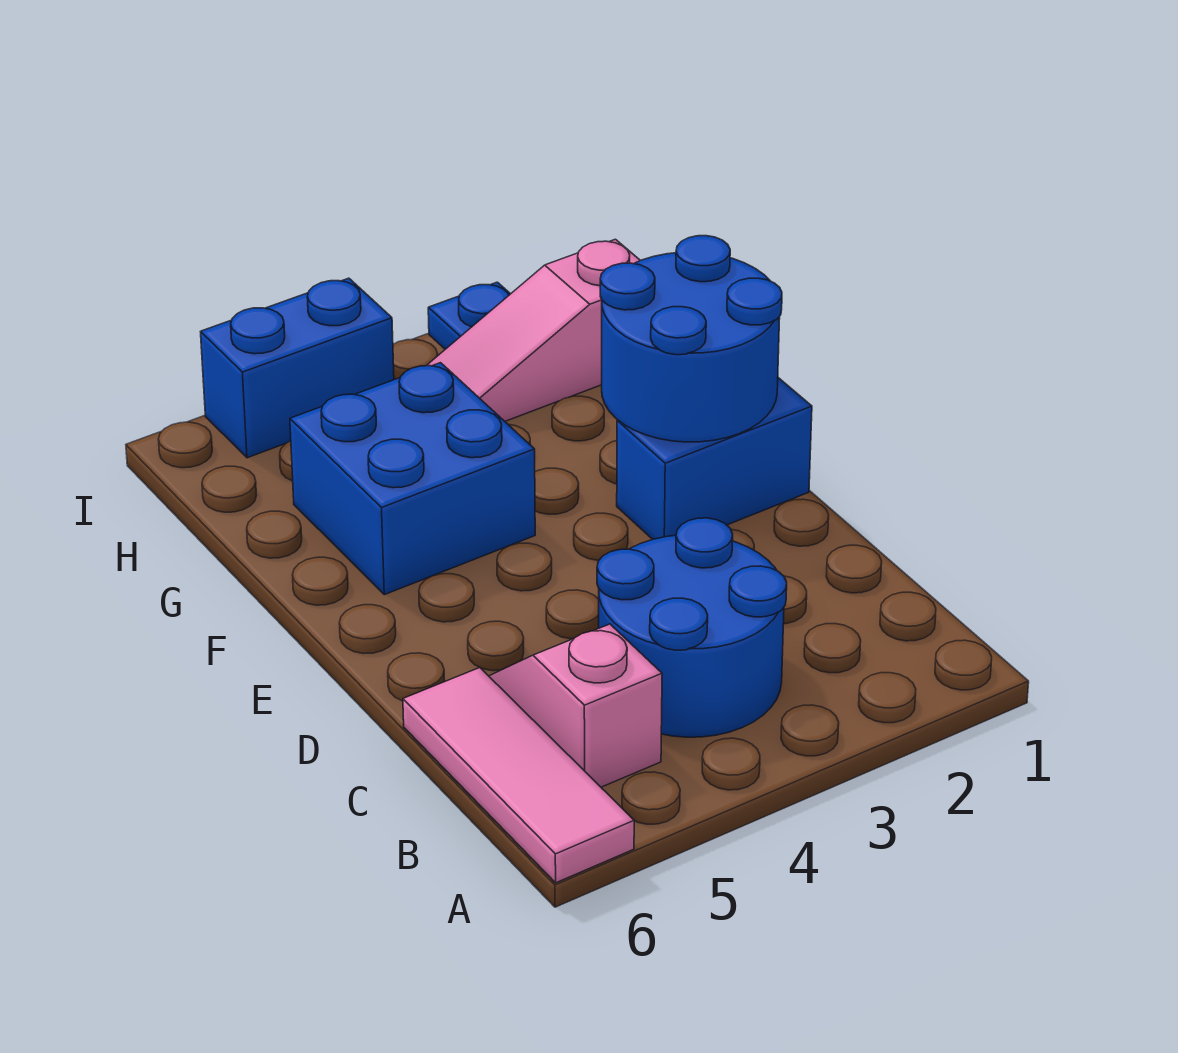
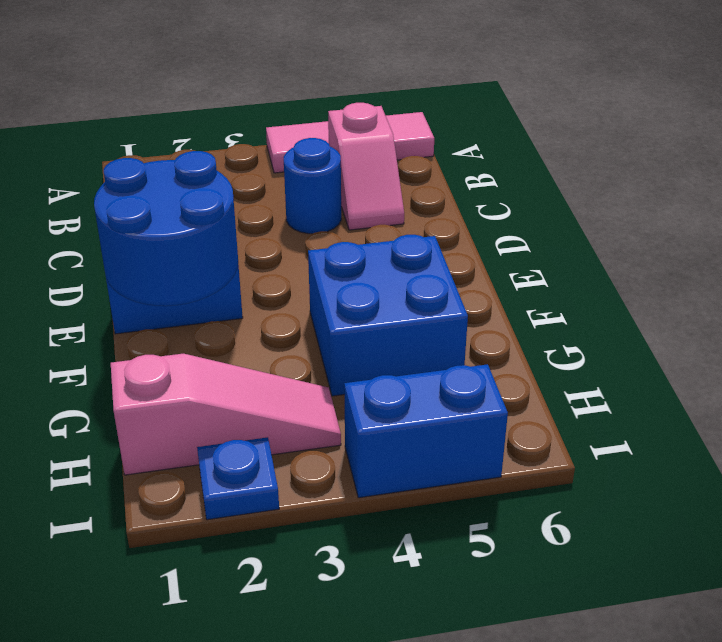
pink tile A6:C6 level 1 -> pink tile A4:A6 level 1
blue round brick B3:C4 level 1 -> blue round brick C4 level 1

